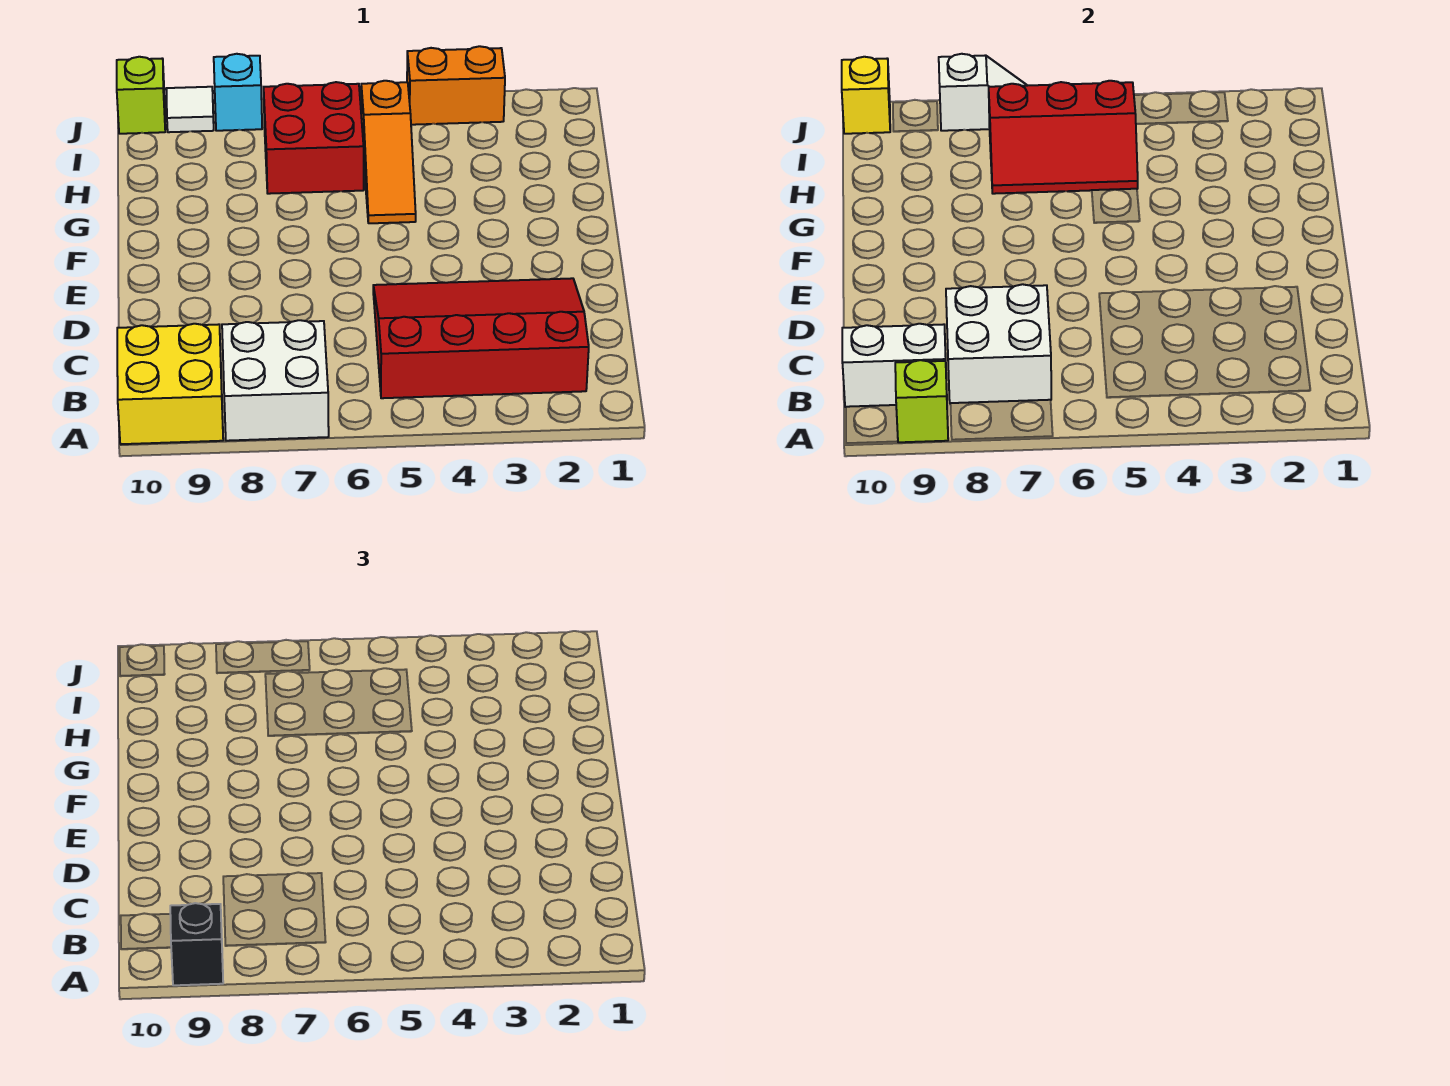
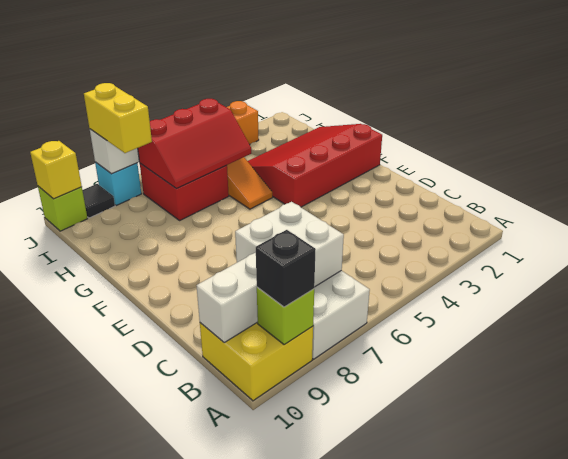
red slope B2:D5 level 1 top B -> red slope F1:H4 level 1 top F
none -> yellow brick I8:J8 level 3
white tile J9 level 1 -> black tile J9 level 1

